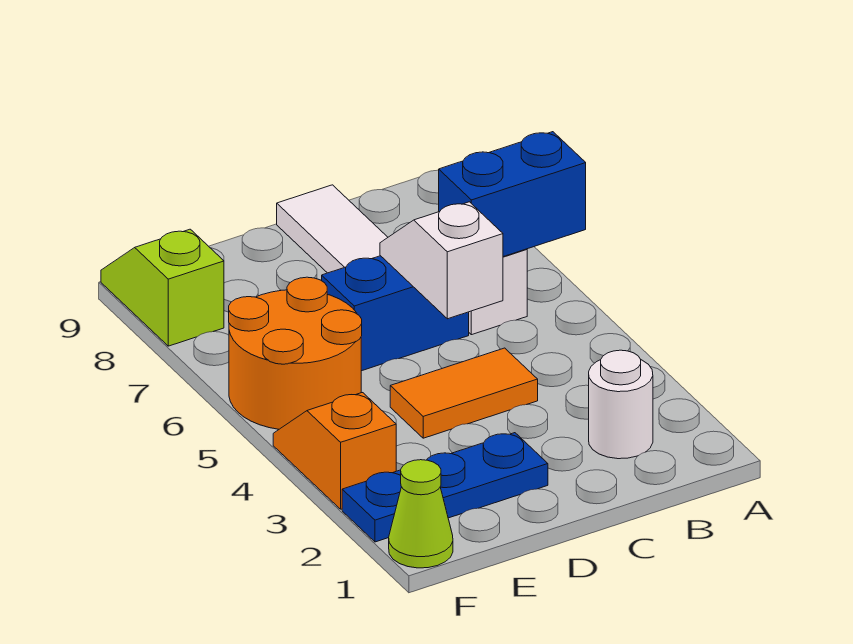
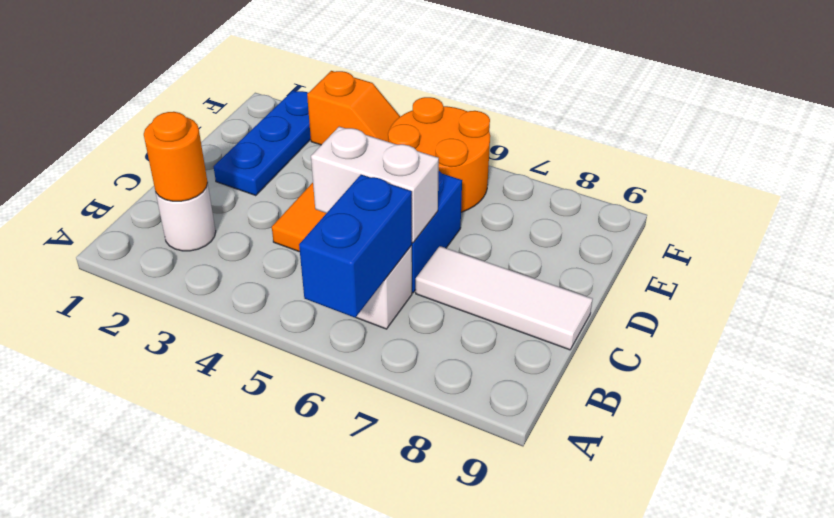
none -> orange round brick B2 level 2
white slope C5:C6 level 2 top 5 -> white brick C5:C6 level 2
lime cone F1 level 1 -> none
lime slope F8:F9 level 1 top 8 -> none

